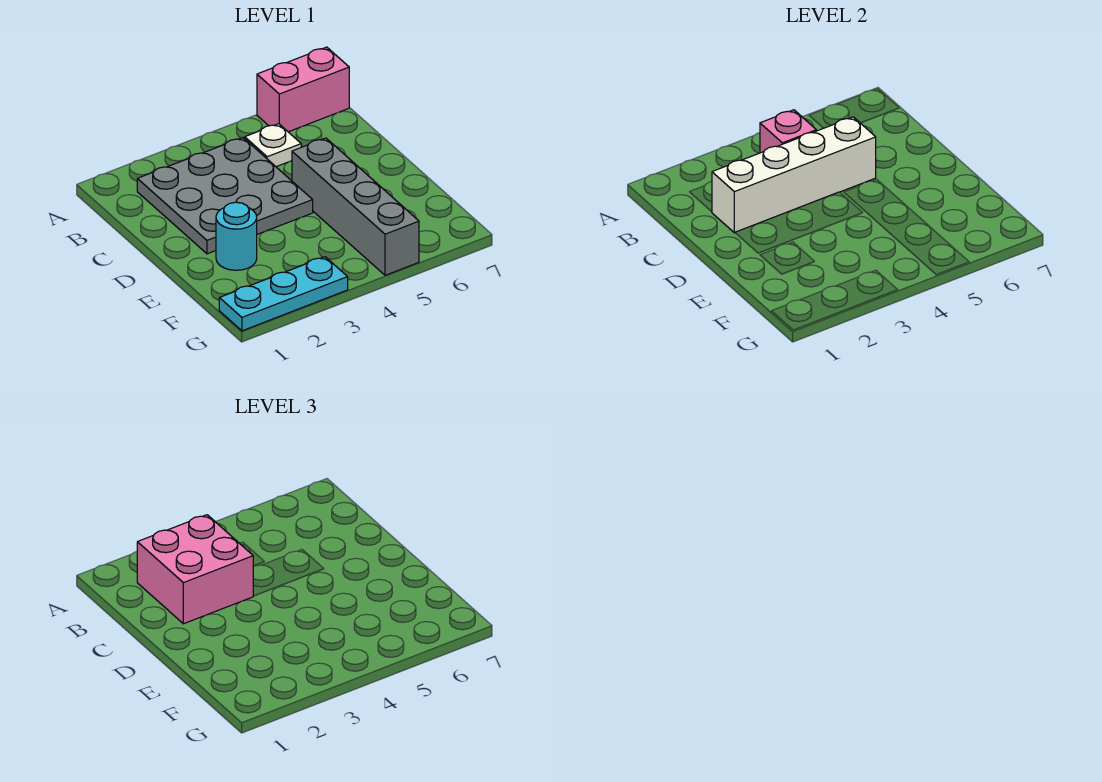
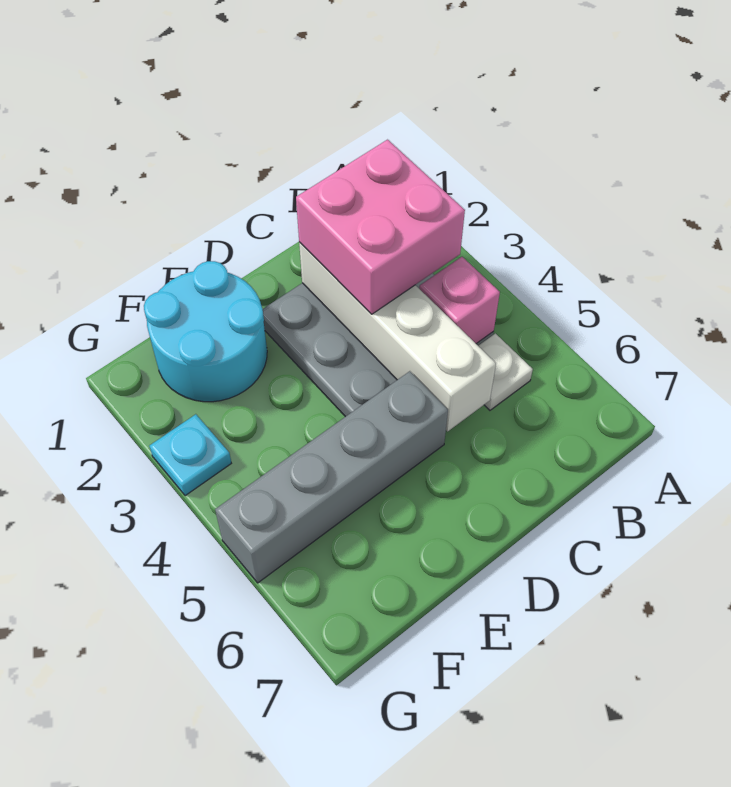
pink brick A6:A7 level 1 -> none
cyan round brick E2 level 1 -> cyan round brick E1:F2 level 1
cyan plate G1:G3 level 1 -> cyan plate G3 level 1

